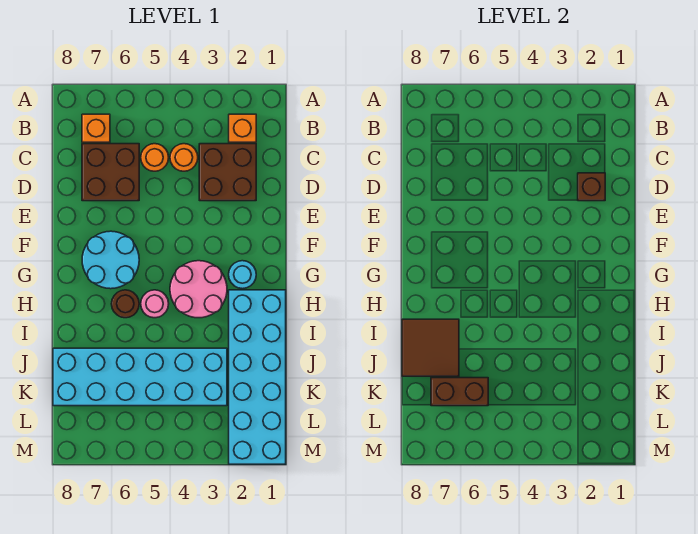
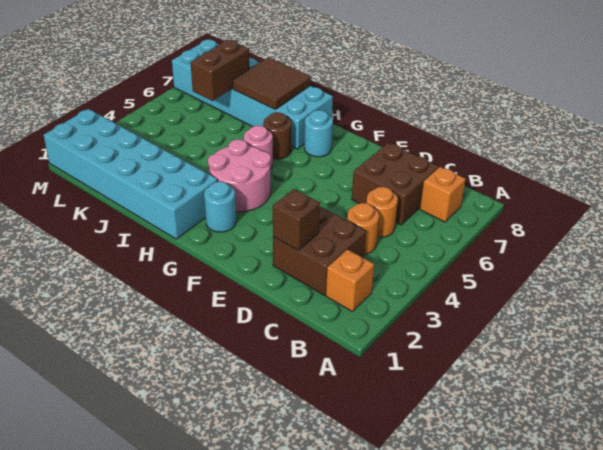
cyan round brick F6:G7 level 1 -> cyan round brick G7 level 1
cyan brick J3:K8 level 1 -> cyan brick H7:M8 level 1

